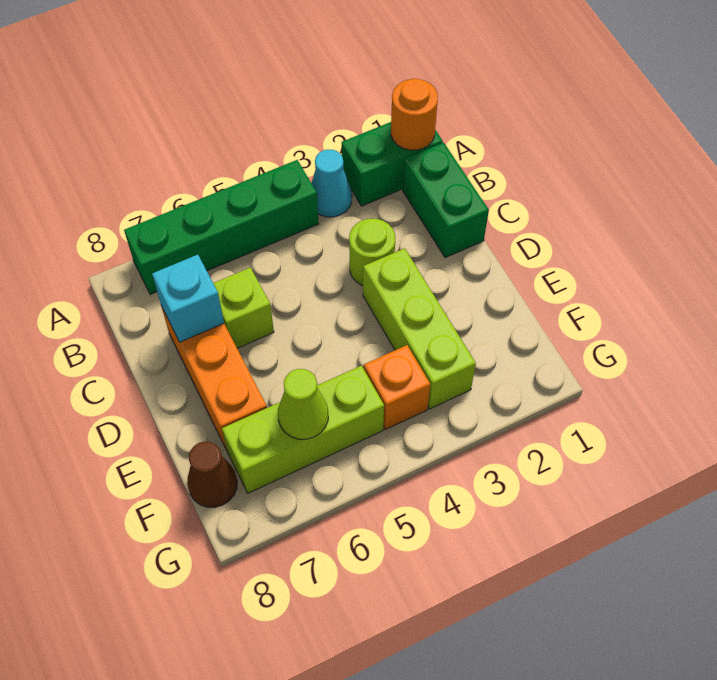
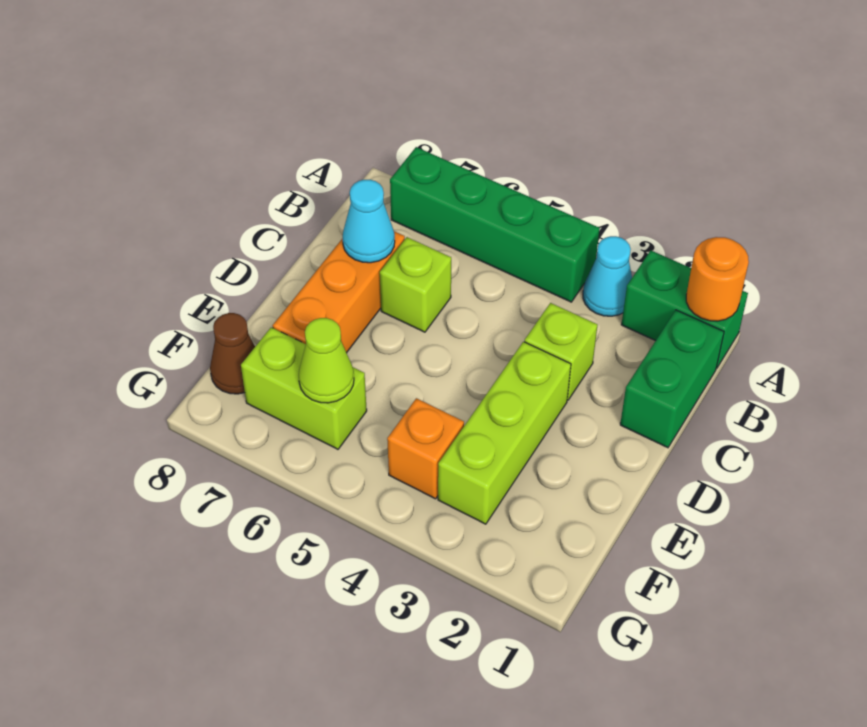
lime round brick C3 level 1 -> lime brick C3 level 1
cyan brick C7 level 2 -> cyan cone C7 level 2
lime brick F5:F7 level 1 -> lime brick F6:F7 level 1

